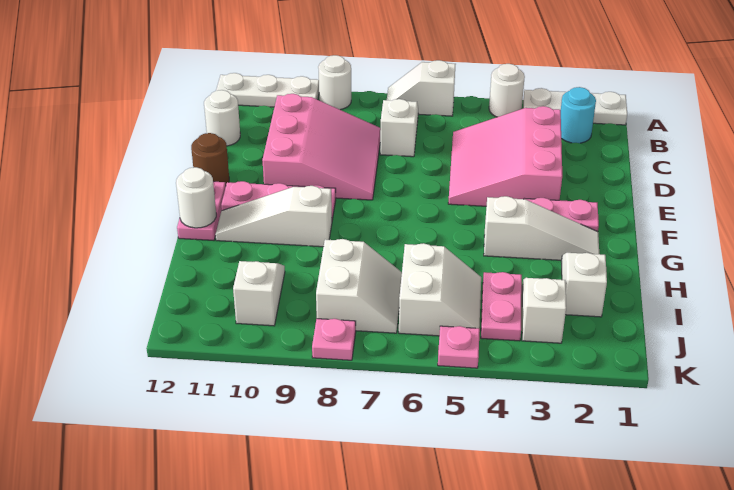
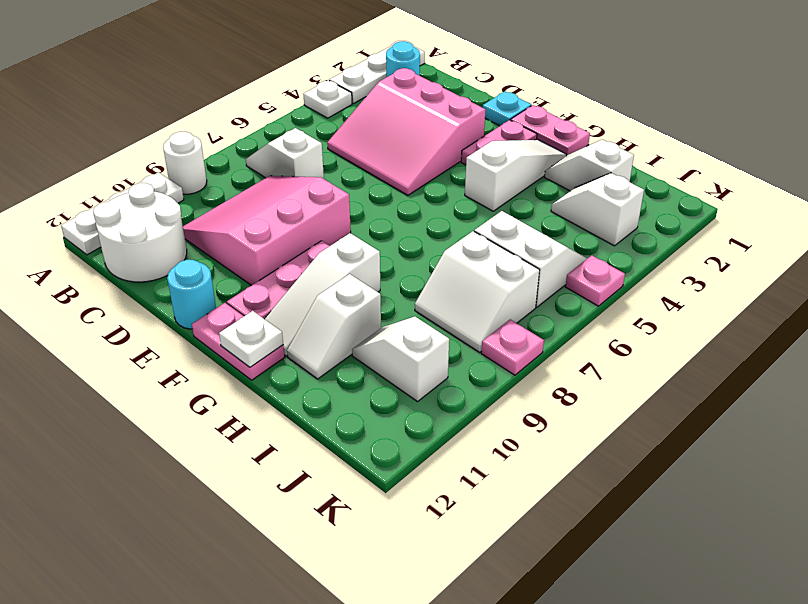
white round brick A4 level 1 -> white plate A4 level 1
white slope A6:A7 level 1 top 6 -> white slope H10:H11 level 1 top 10
pink slope C8:E10 level 1 top 10 -> pink slope C8:E10 level 1 top E
white round brick C12 level 1 -> white round brick B11:C12 level 1
none -> cyan plate E1 level 1
brown round brick E12 level 1 -> cyan round brick E12 level 1
white round brick G12 level 2 -> white plate G12 level 2
pink plate I4:J4 level 1 -> pink plate F1:G1 level 1
white slope I7:J8 level 1 top 8 -> white slope I7:J8 level 1 top 7

